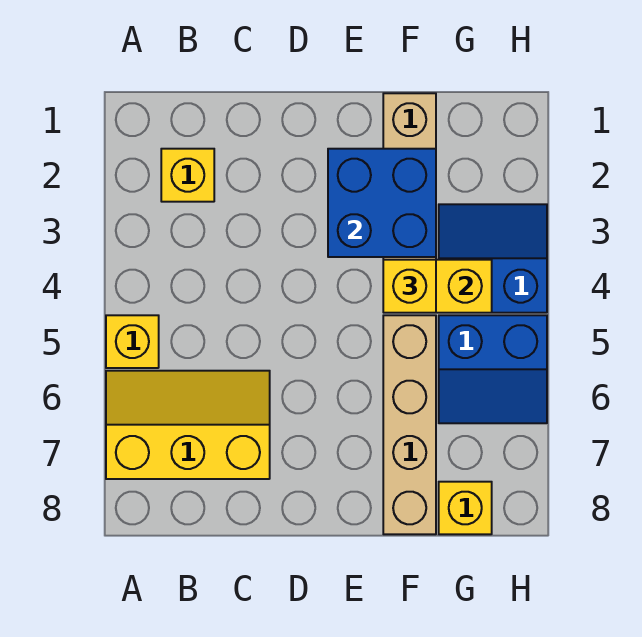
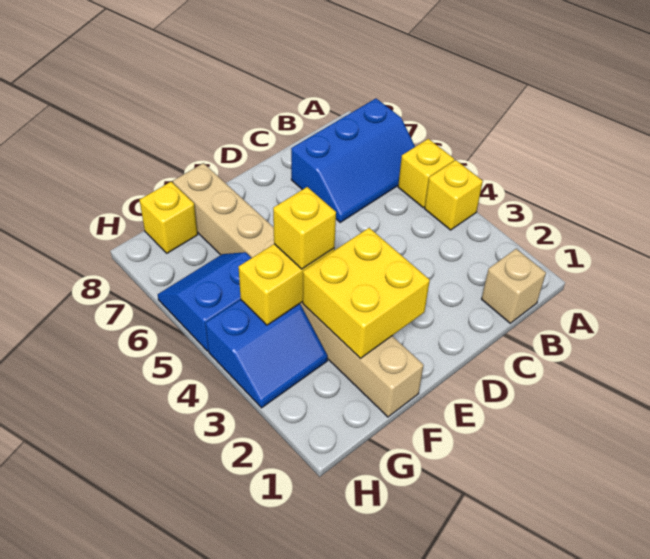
yellow slope A6:C7 level 1 top 7 -> blue slope A6:C7 level 1 top 7
none -> tan brick B1 level 1
yellow brick B2 level 1 -> yellow brick A4 level 1
blue brick E2:F3 level 2 -> yellow brick E2:F3 level 2

